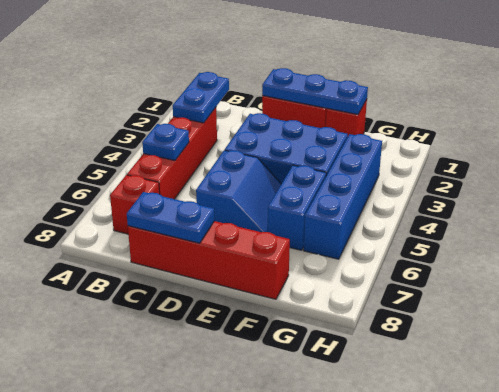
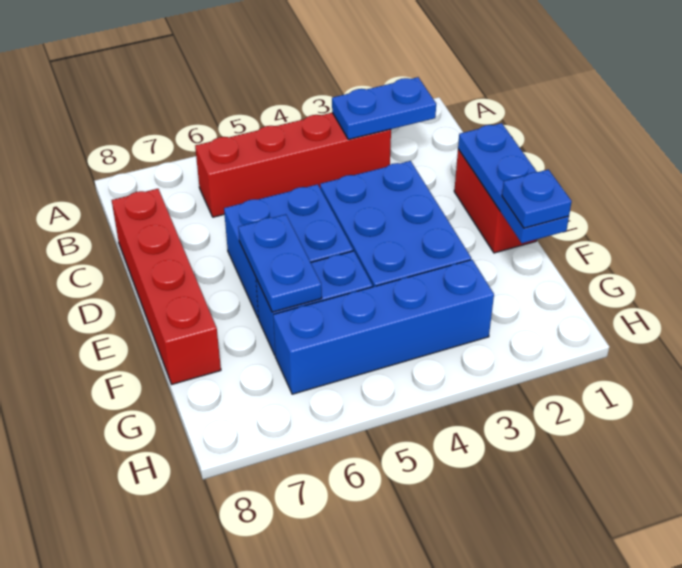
blue plate B5 level 2 -> blue plate F1 level 3
red brick B7 level 1 -> none
blue plate C8:D8 level 2 -> blue plate E6:F6 level 2
blue slope D5:E6 level 1 top D -> blue brick D5:E6 level 1
red brick F1 level 1 -> none

